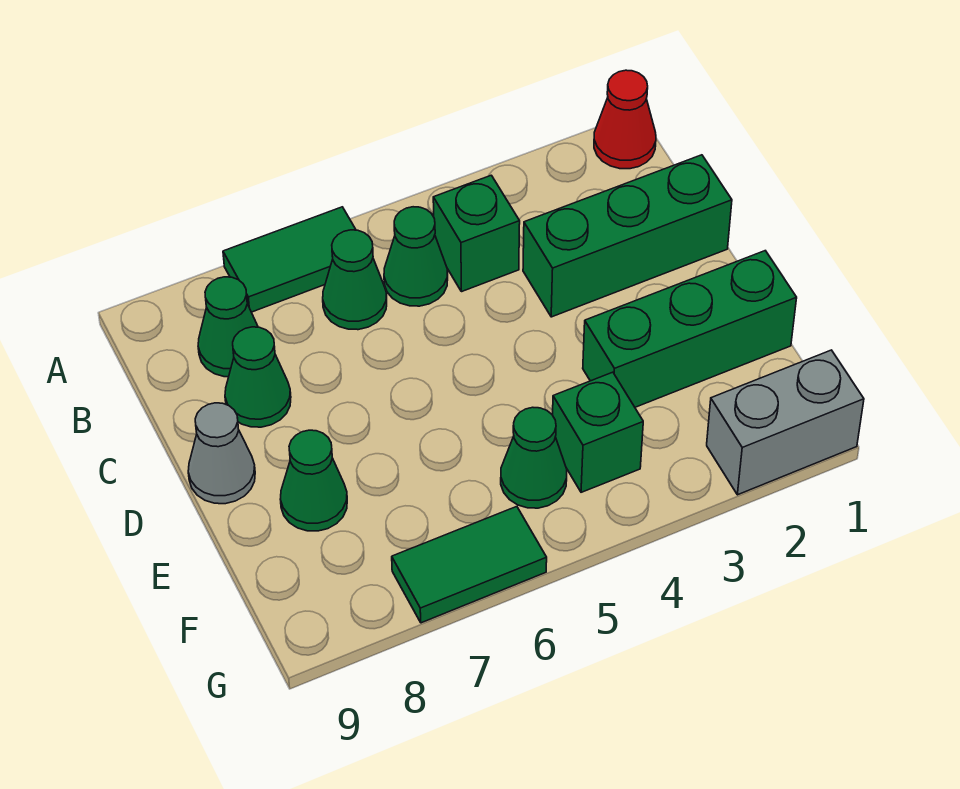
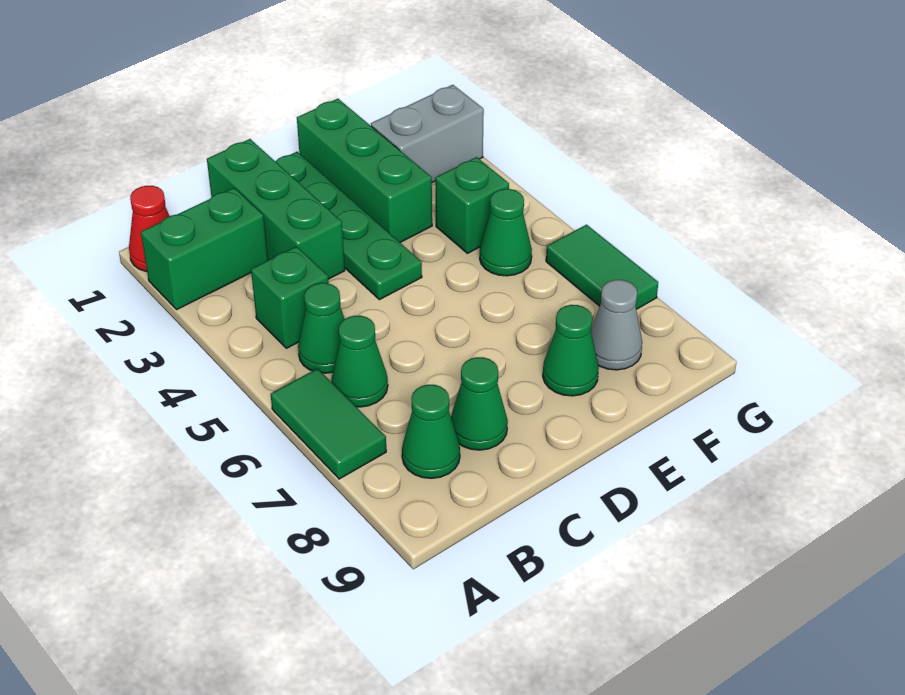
none -> green brick A2:B2 level 1
none -> green plate D1:D4 level 1
grey cone D9 level 1 -> grey cone F8 level 1
grey brick G1:G2 level 1 -> grey brick F2:G2 level 1

